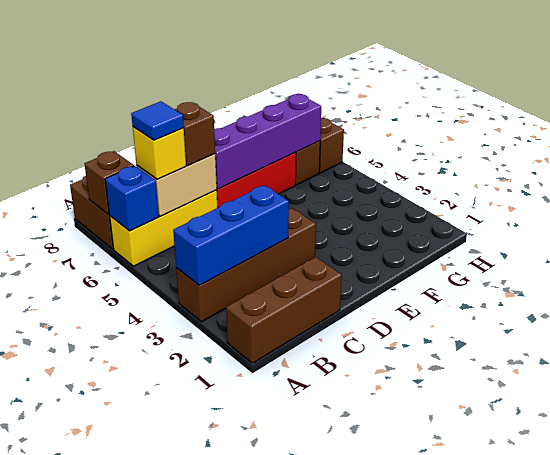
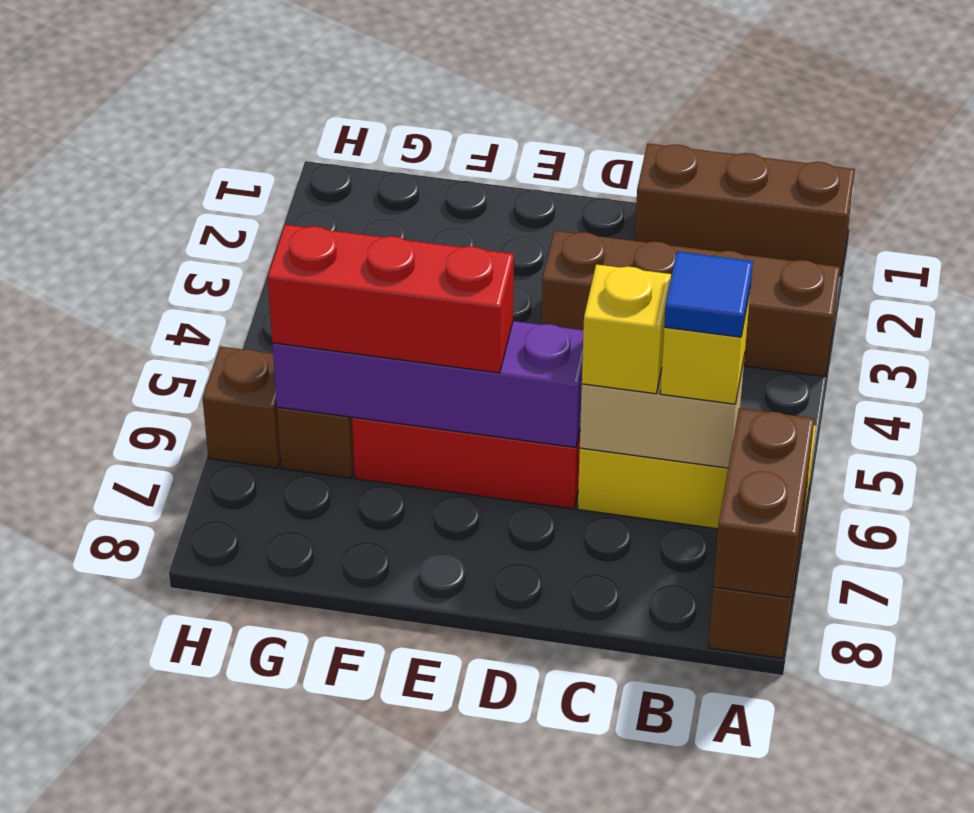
blue brick A3:C3 level 2 -> none
blue brick A6 level 2 -> none
brown brick A7 level 2 -> brown brick A7:A8 level 2
brown brick C6 level 3 -> yellow brick C6 level 3
none -> red brick E6:G6 level 3

